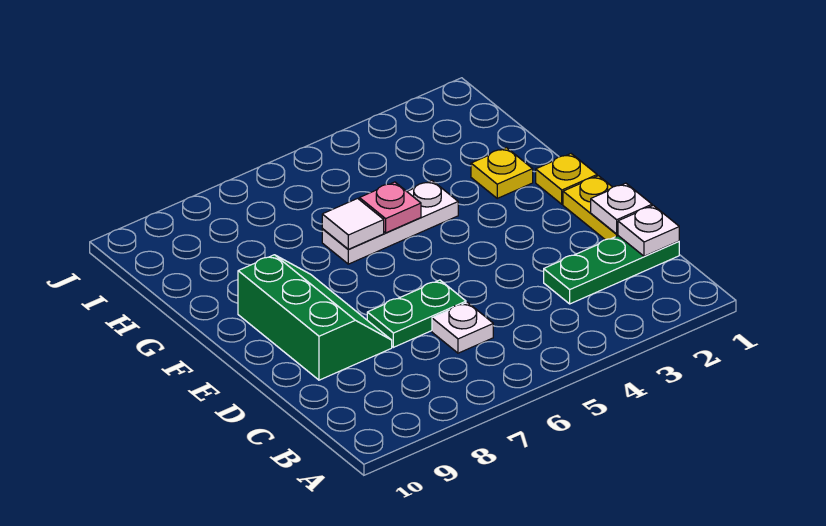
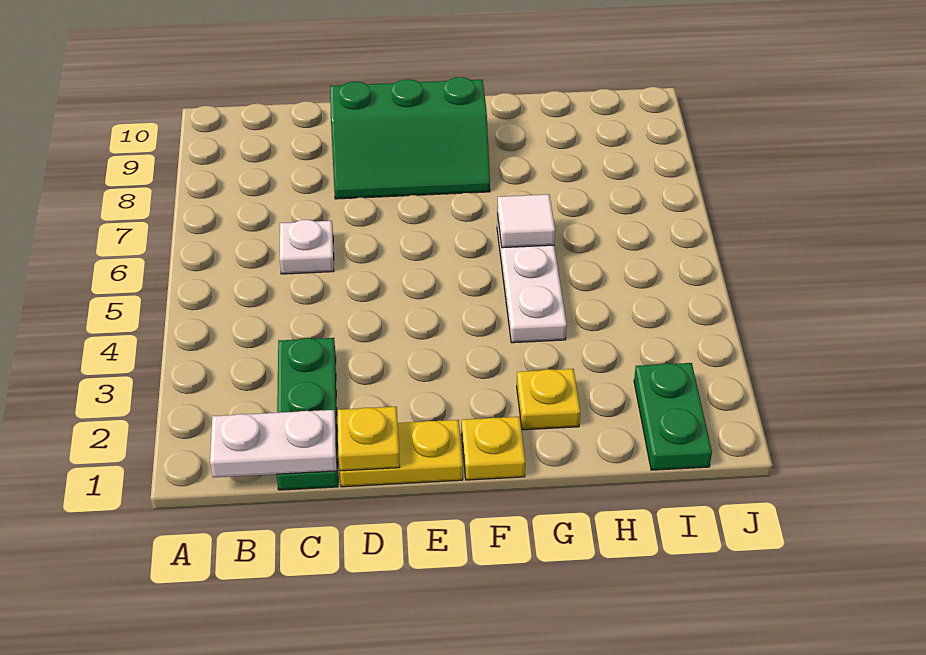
white plate C1 level 2 -> white plate B1:C1 level 2
white plate D1 level 2 -> yellow plate D1 level 2
green plate D6:D7 level 1 -> green plate I1:I2 level 1
pink plate G5 level 2 -> none

